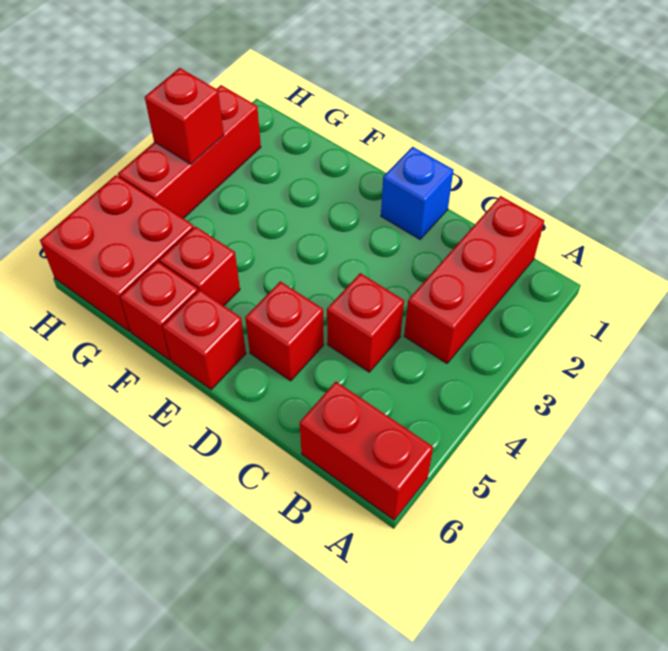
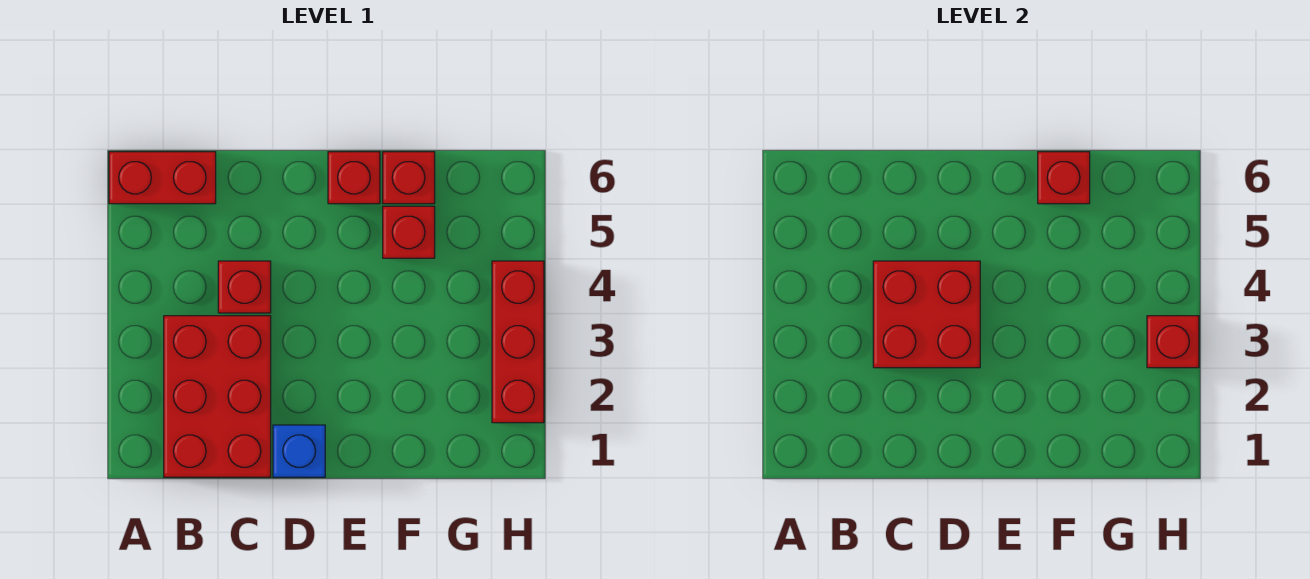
red brick B1:B3 level 1 -> red brick B1:C3 level 1
red brick D5 level 1 -> red brick F6 level 2
red brick G5:H6 level 1 -> red brick C3:D4 level 2

